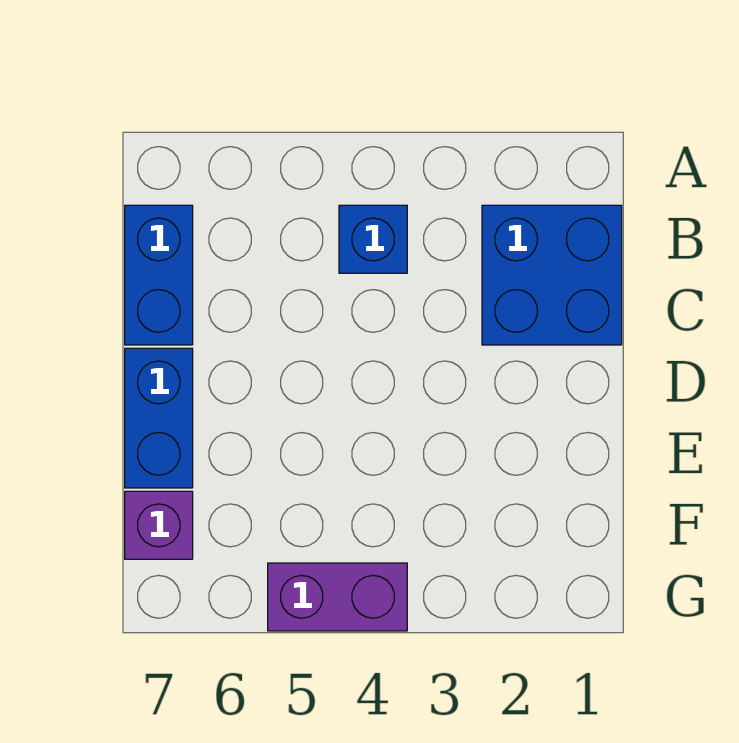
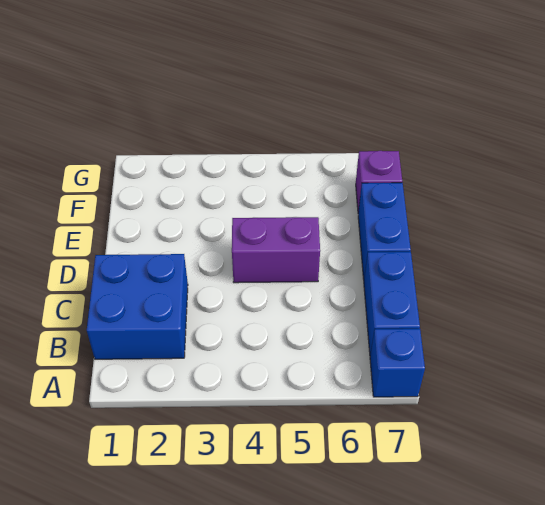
blue brick B4 level 1 -> blue brick A7 level 1
purple brick G4:G5 level 1 -> purple brick D4:D5 level 1

